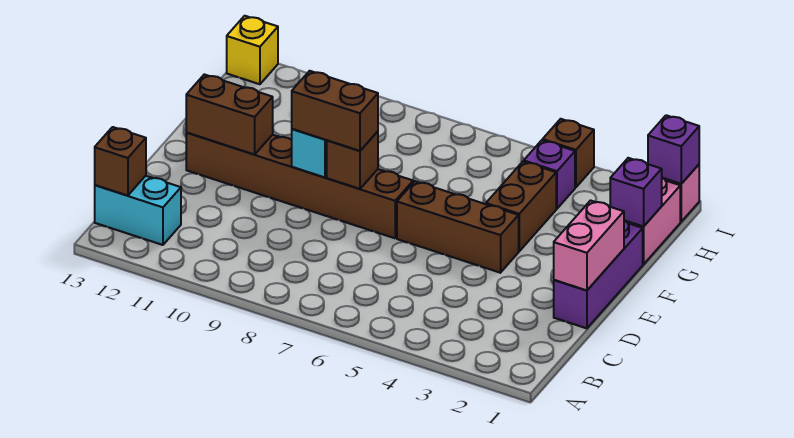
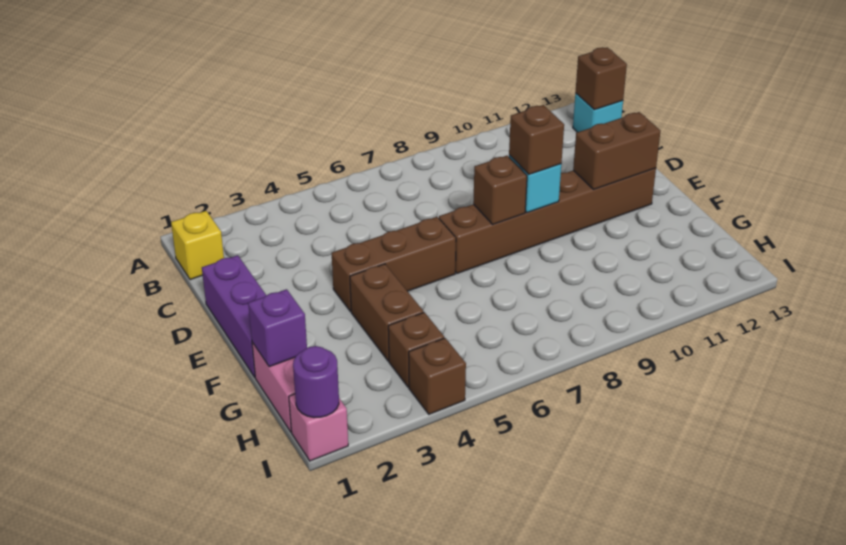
cyan brick B12:B13 level 1 -> cyan brick B13 level 1
pink brick D1:E1 level 2 -> none
brown brick E8:E9 level 3 -> brown brick E9 level 3
purple brick H4 level 1 -> brown brick H4 level 1
purple brick I1 level 2 -> purple round brick I1 level 2
yellow brick I13 level 1 -> yellow brick B1 level 1

